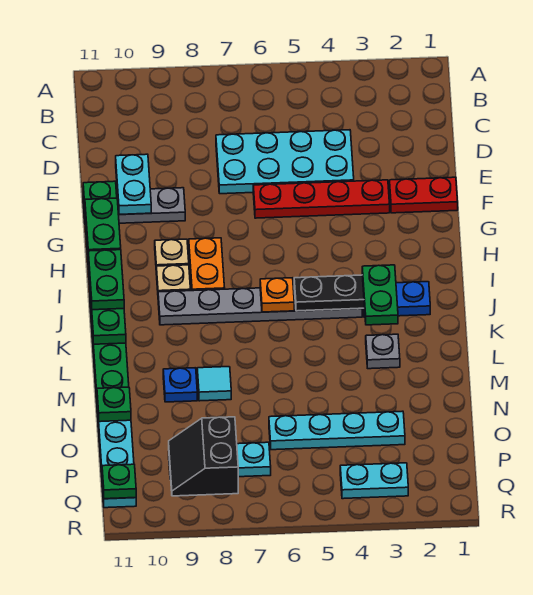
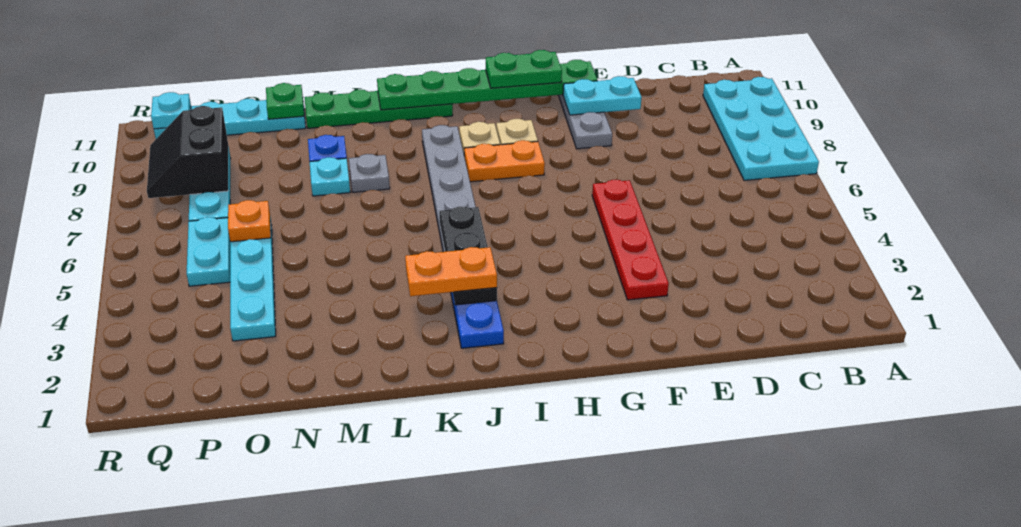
cyan plate D4:E7 level 1 -> cyan plate A7:B10 level 1
red plate F1:F2 level 1 -> none
green plate I11:J11 level 3 -> none
green plate J3:K3 level 3 -> orange plate J3:K3 level 3
orange plate J6 level 2 -> orange plate O6 level 2
grey plate L3 level 1 -> grey plate L8 level 1
cyan tile M8 level 1 -> cyan plate M8 level 1
black slope P8:Q9 level 2 top 8 -> black slope P8:Q9 level 2 top P
cyan plate Q3:Q4 level 1 -> cyan plate P5:P6 level 1
green plate Q11 level 2 -> cyan plate Q11 level 2

